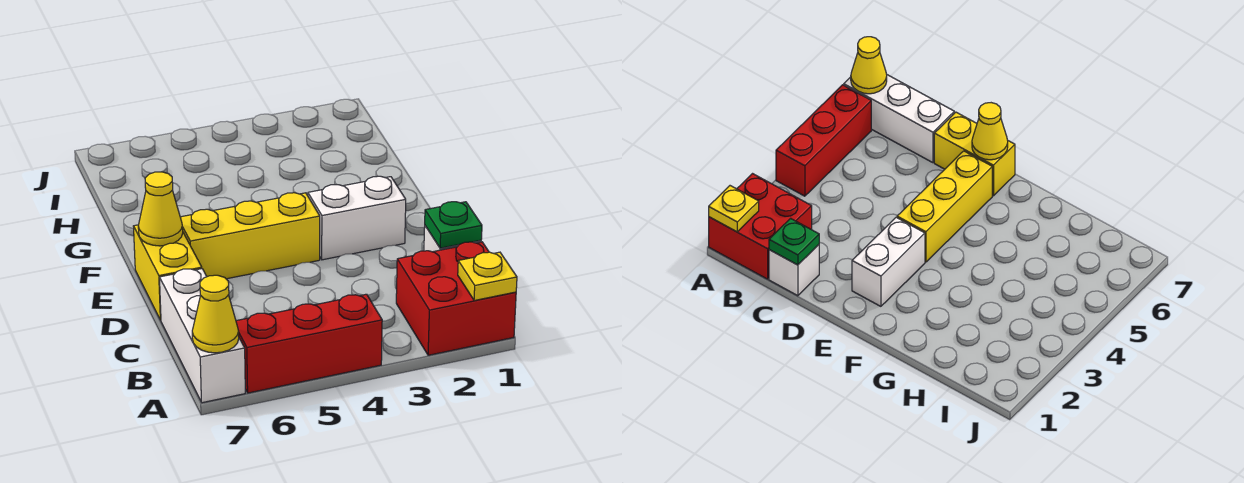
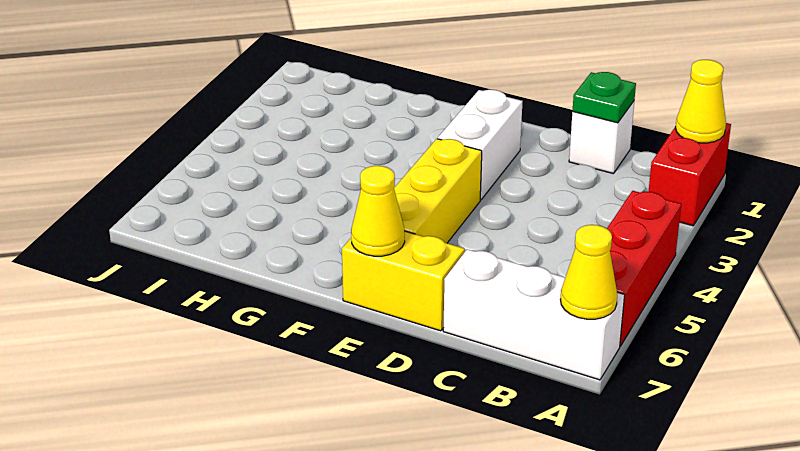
red brick A1:B2 level 1 -> red brick A1:A2 level 1
yellow plate A1 level 2 -> yellow cone A1 level 2

